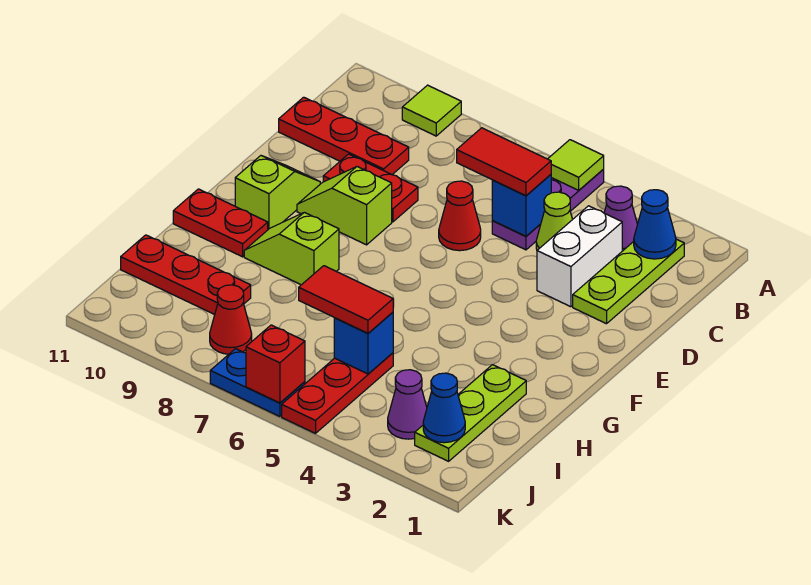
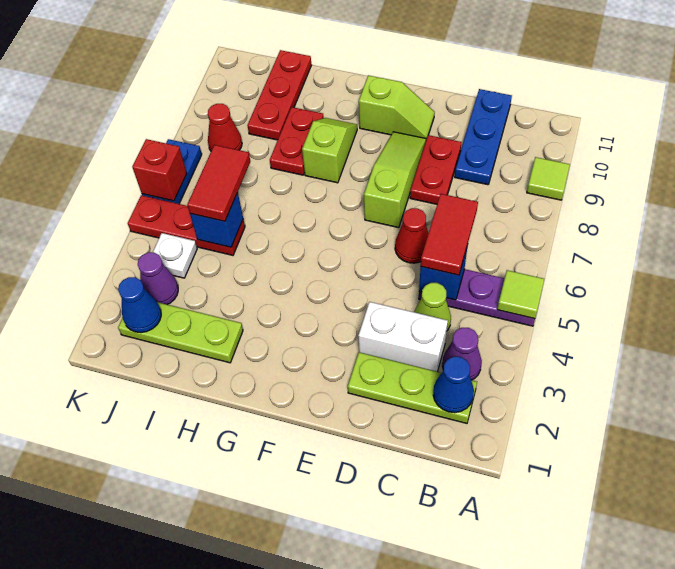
red plate C9:C11 level 1 -> blue plate C9:C11 level 1
lime slope E8:E9 level 1 top 8 -> lime slope E7:E9 level 1 top 7
red plate G10:G11 level 1 -> red plate H8:H9 level 1
none -> white plate J4 level 1

